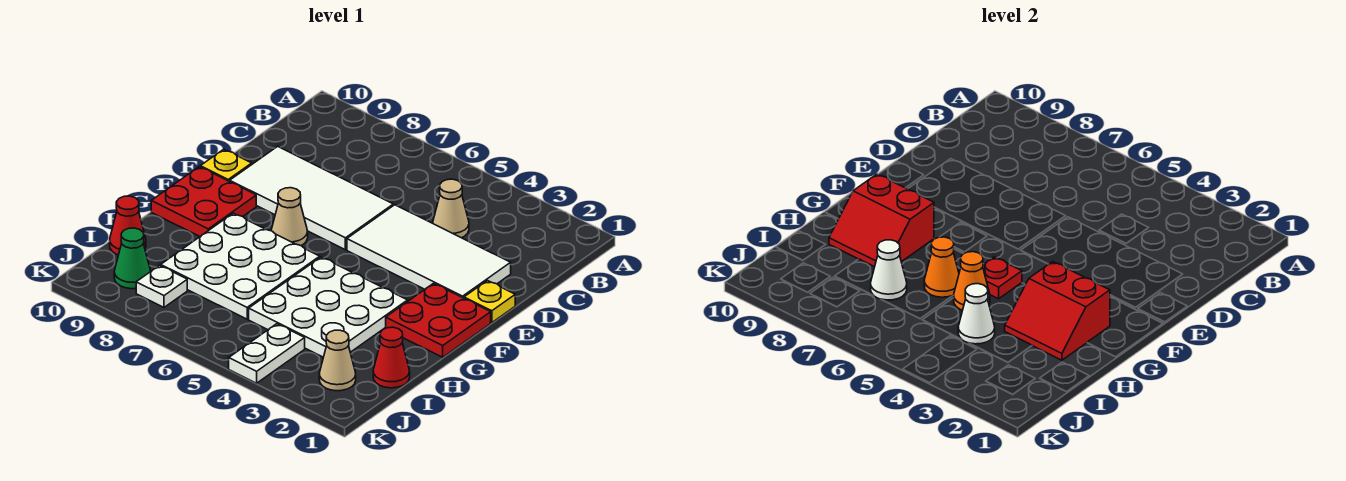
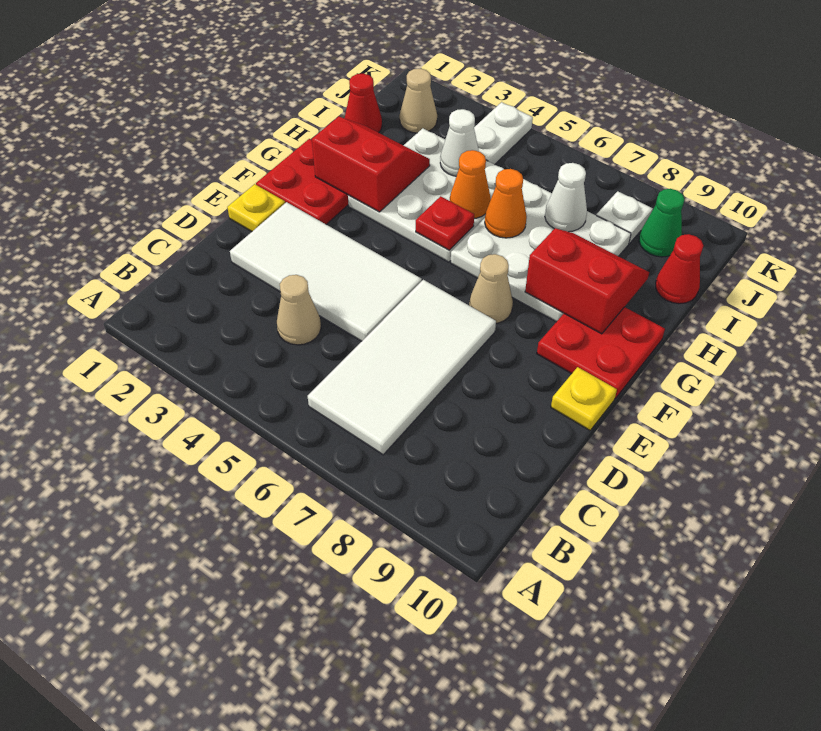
white tile D6:E9 level 1 -> white tile B6:E7 level 1

